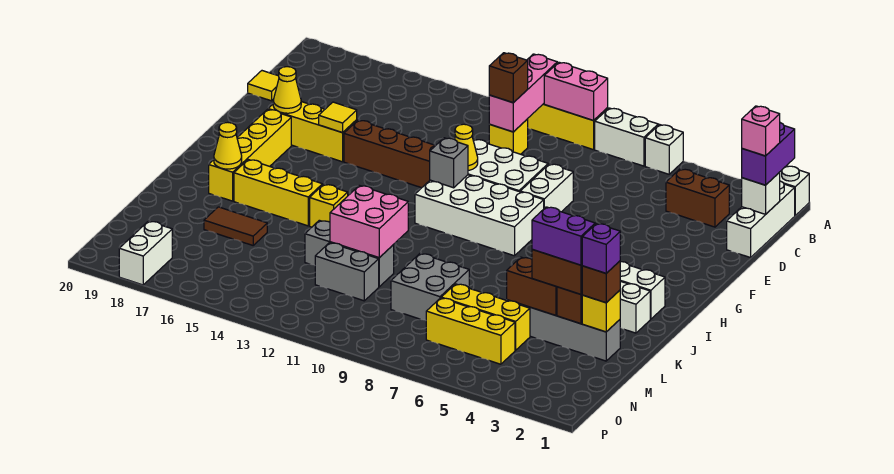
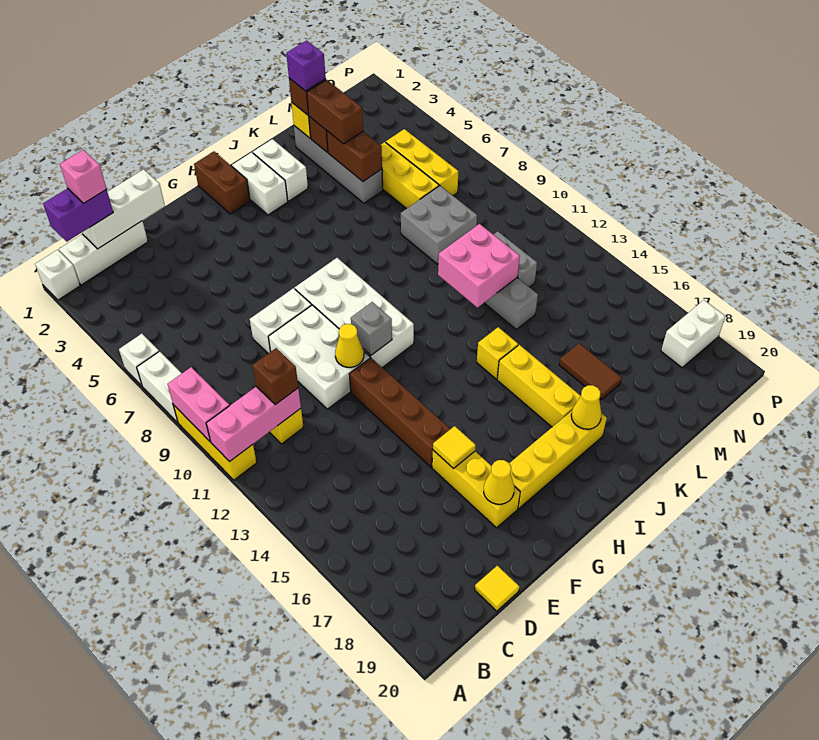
white brick C1 level 2 -> white brick C1:E1 level 2
brown brick C3:C4 level 1 -> brown brick H1:H2 level 1
purple brick L3:L4 level 4 -> none

